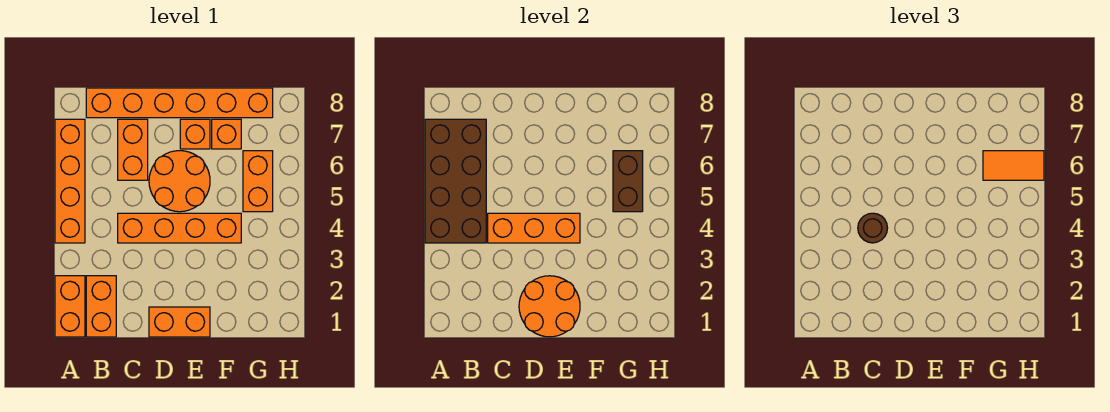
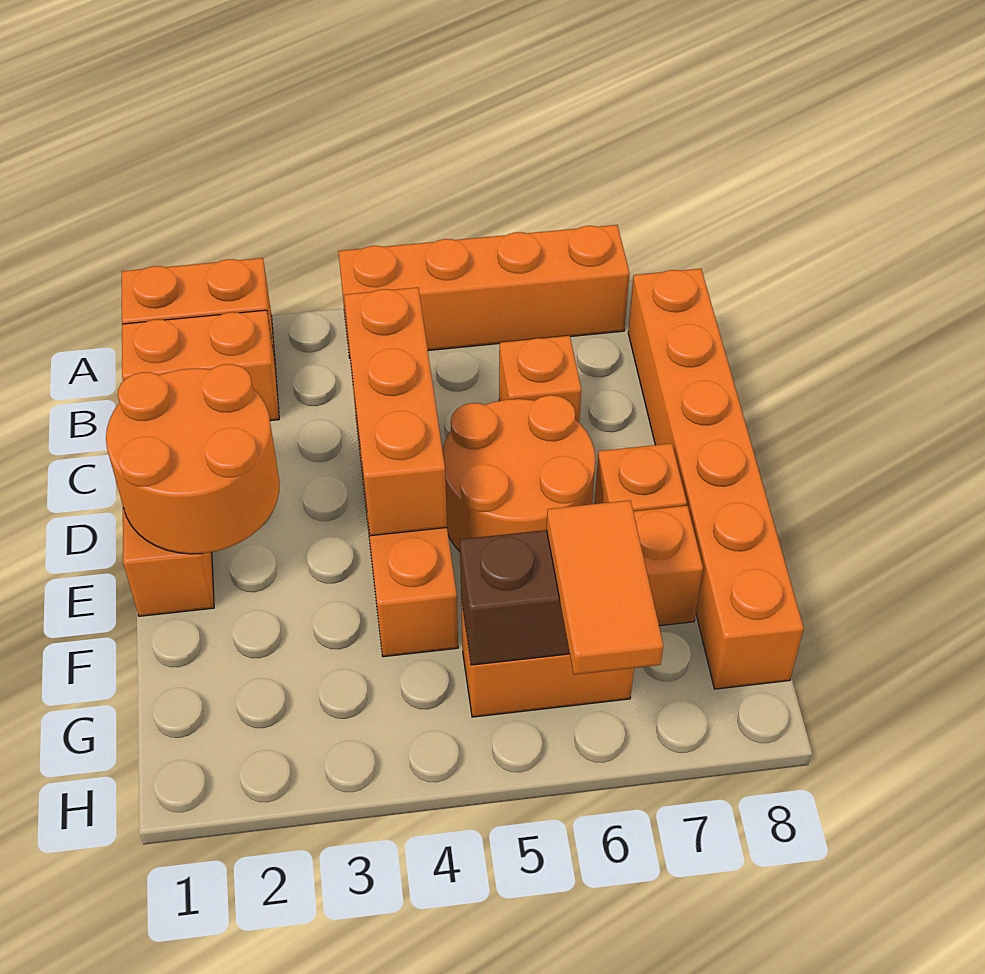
brown brick A4:B7 level 2 -> none
brown round brick C4 level 3 -> none
orange brick C6:C7 level 1 -> orange brick C6 level 1

